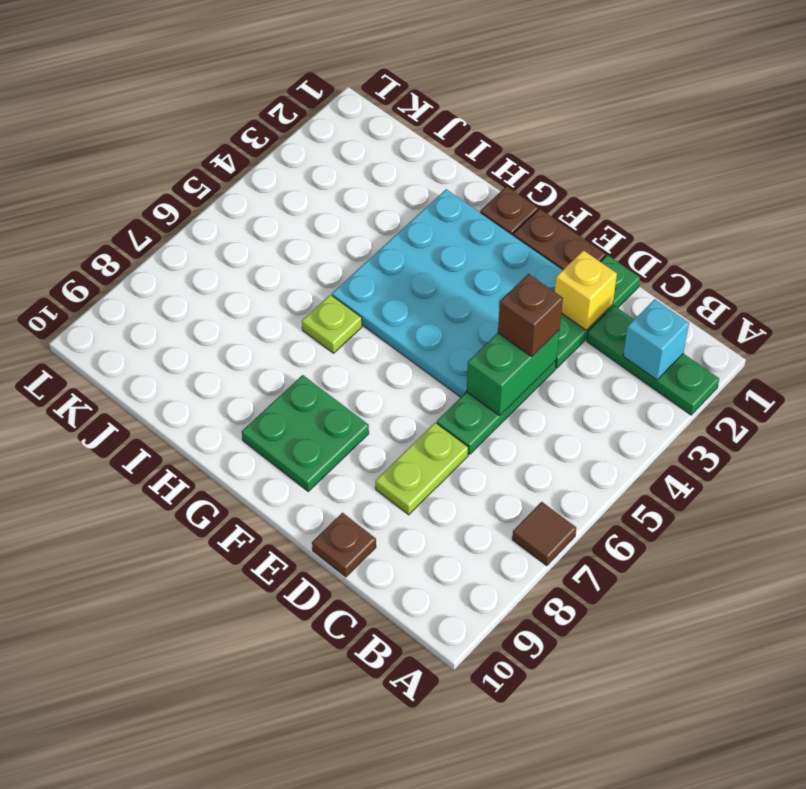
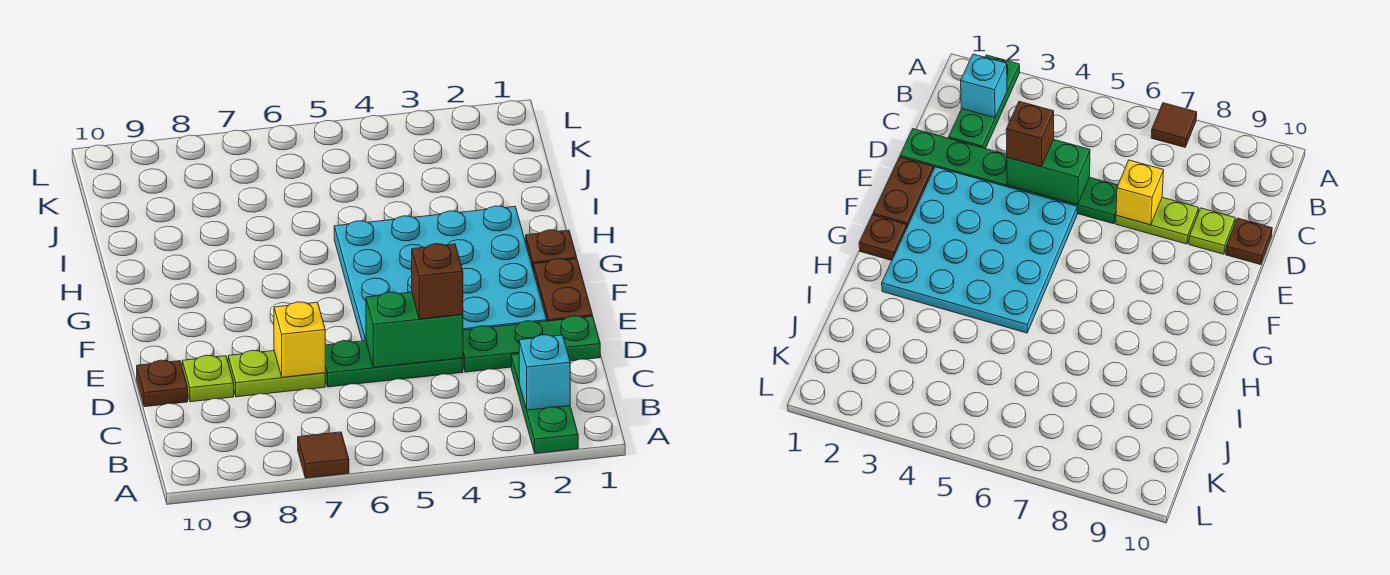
yellow brick D2 level 2 -> yellow brick D7 level 2
green plate F8:G9 level 1 -> none
lime plate H6 level 1 -> lime plate D9 level 1

